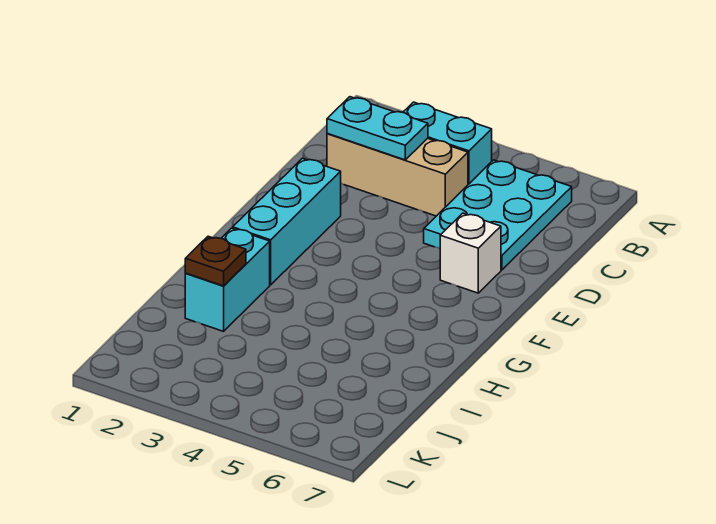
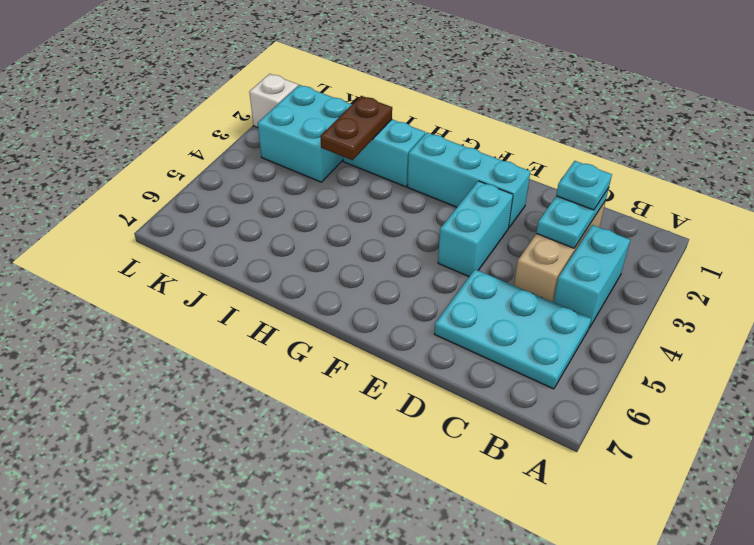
none -> cyan plate C2 level 3
none -> cyan brick E3:E4 level 1
white brick E6 level 1 -> white brick L2 level 1
brown plate I2 level 2 -> brown plate I2:I3 level 2
none -> cyan brick J2:K3 level 1

